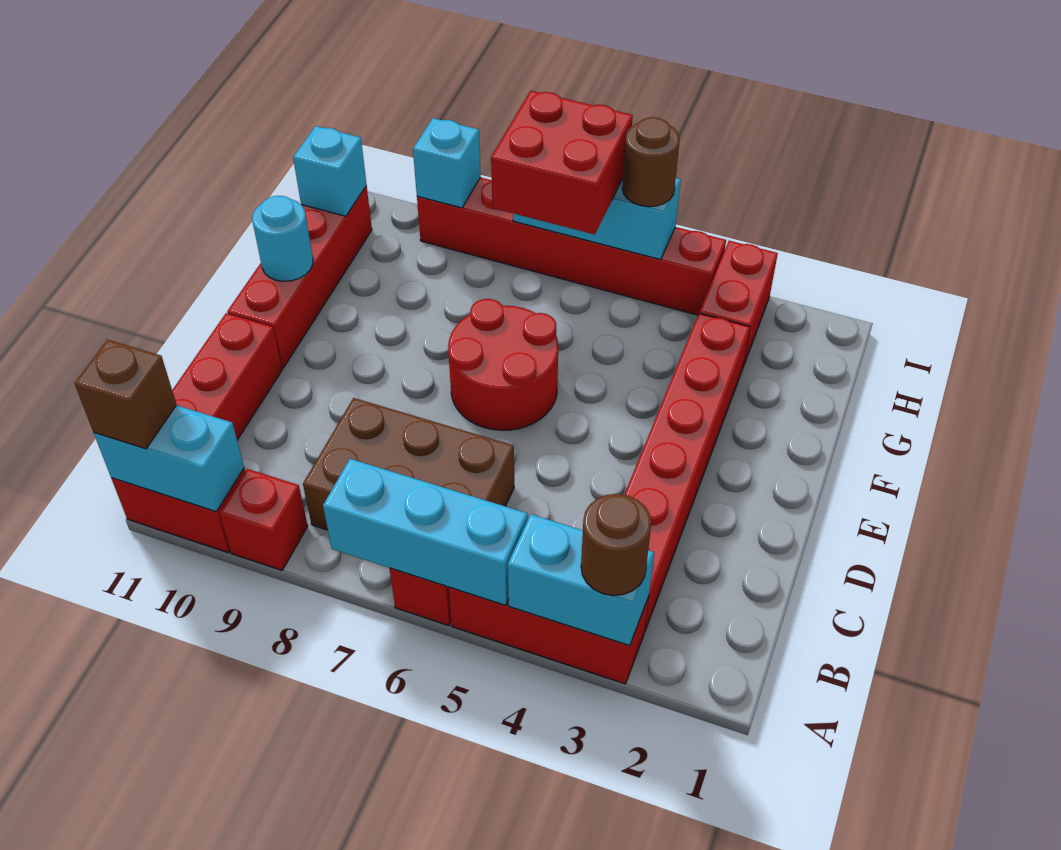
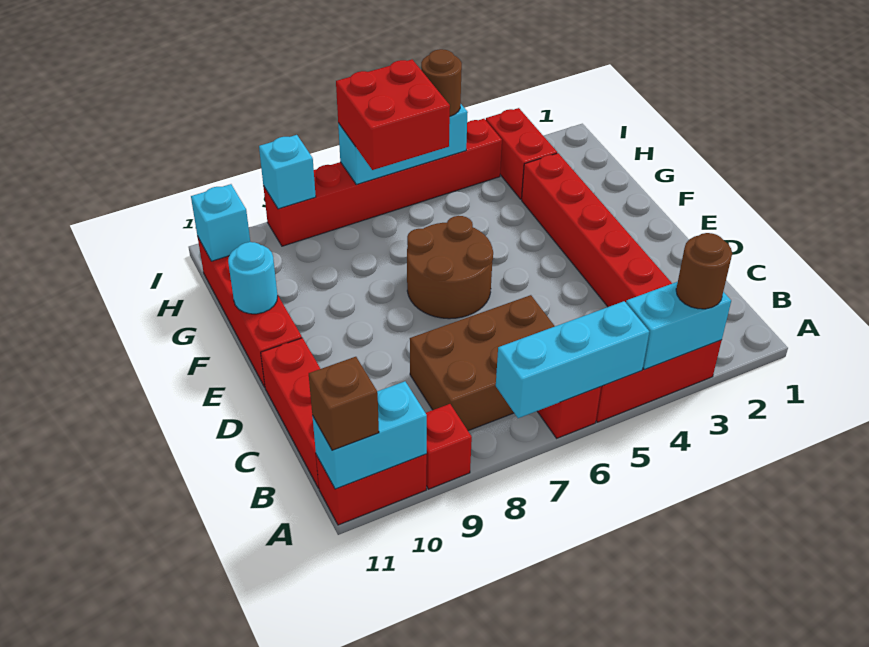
red round brick E6:F7 level 1 -> brown round brick E6:F7 level 1

